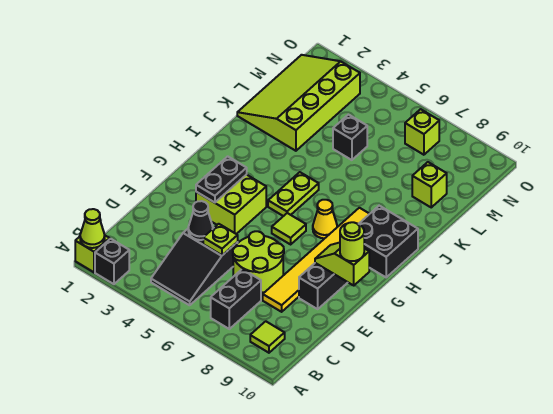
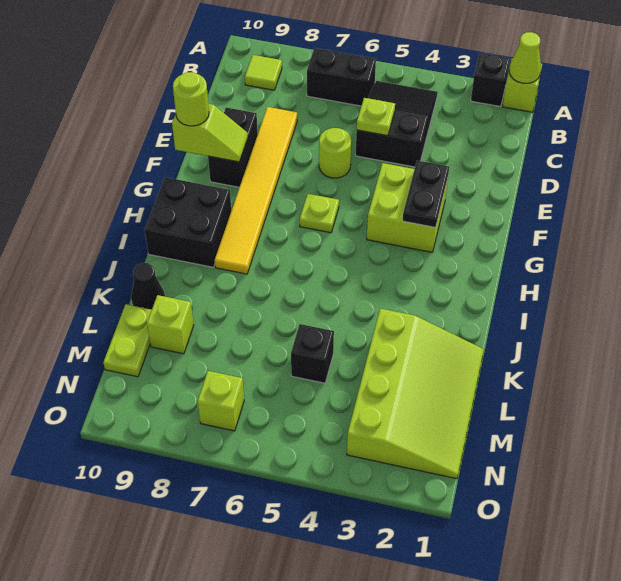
black brick B7:C7 level 1 -> black brick B6:B7 level 1
black cone D4 level 2 -> black cone K10 level 1
lime round brick D6:E7 level 1 -> lime round brick E6 level 1
lime tile G6 level 1 -> lime plate G6 level 1
lime plate H5:I5 level 1 -> lime plate L10:M10 level 1
yellow cone H7 level 1 -> none

